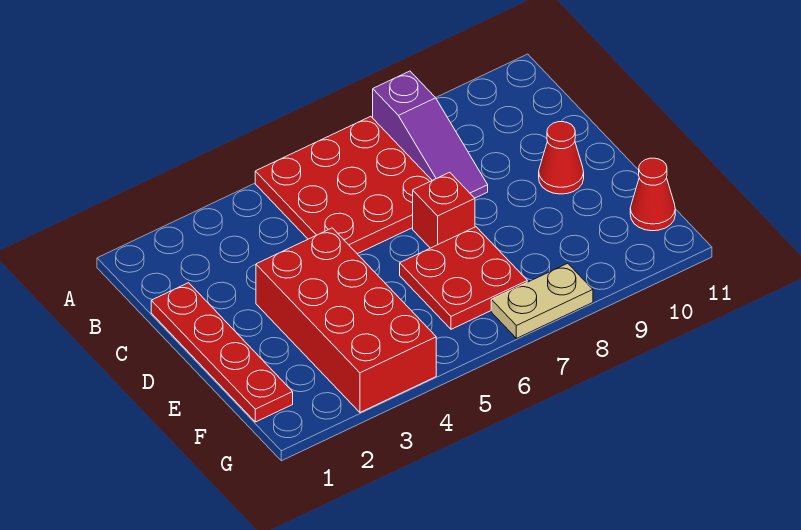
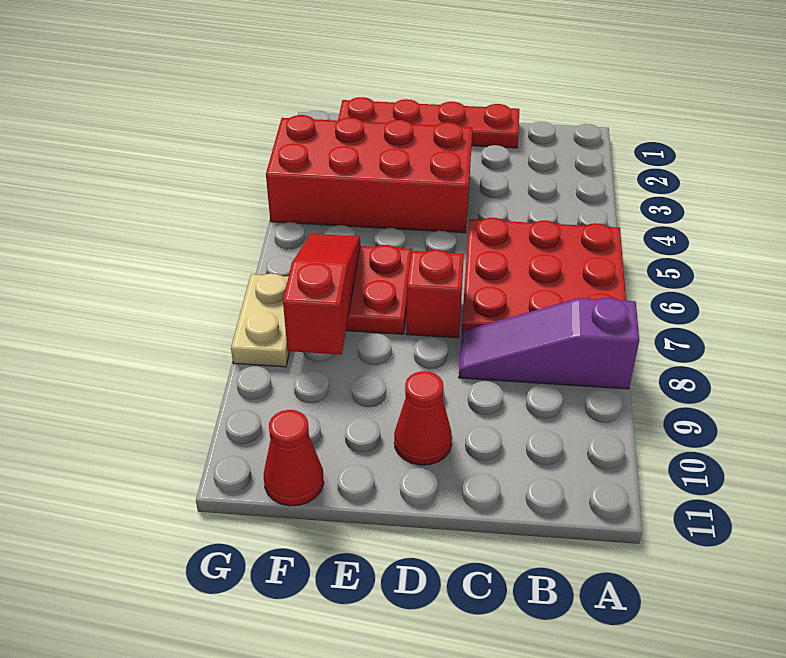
none -> red slope F6:F8 level 2 top 8

